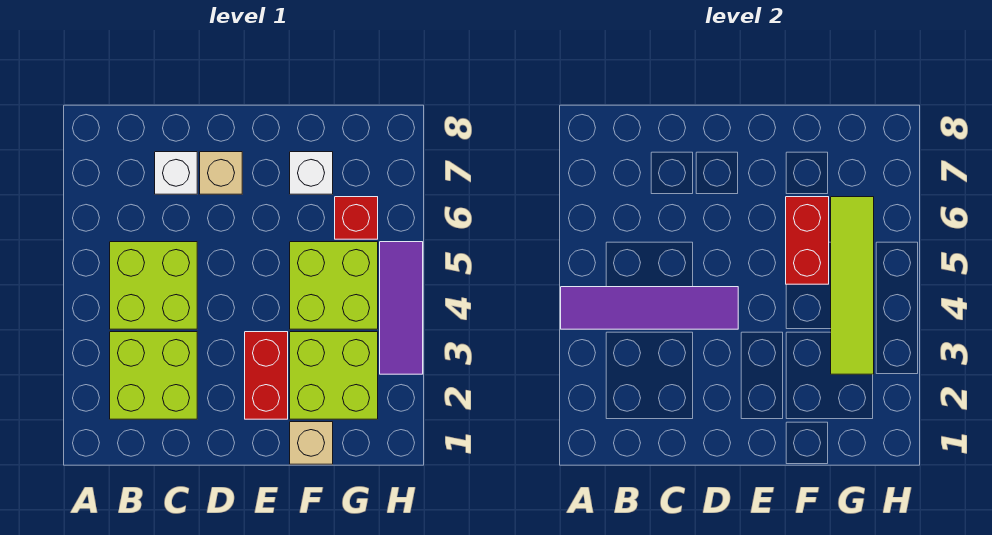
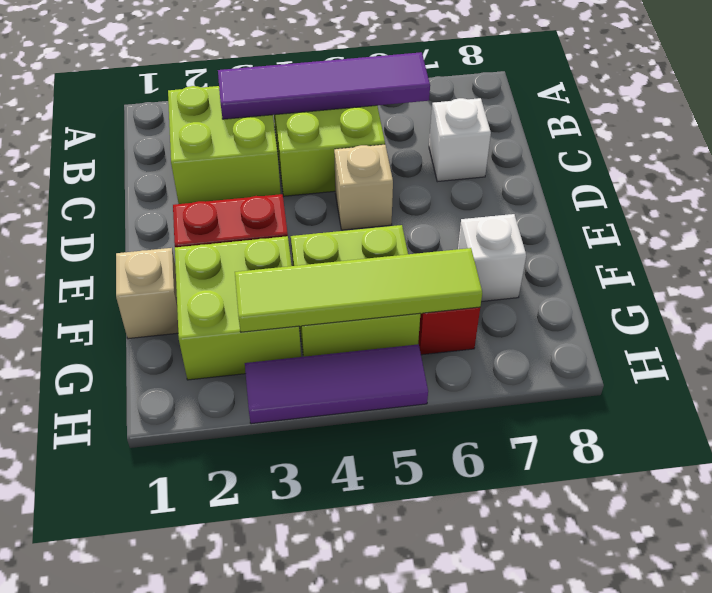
purple tile A4:D4 level 2 -> purple tile B3:B6 level 2
tan brick D7 level 1 -> tan brick D5 level 1
red brick F5:F6 level 2 -> none

